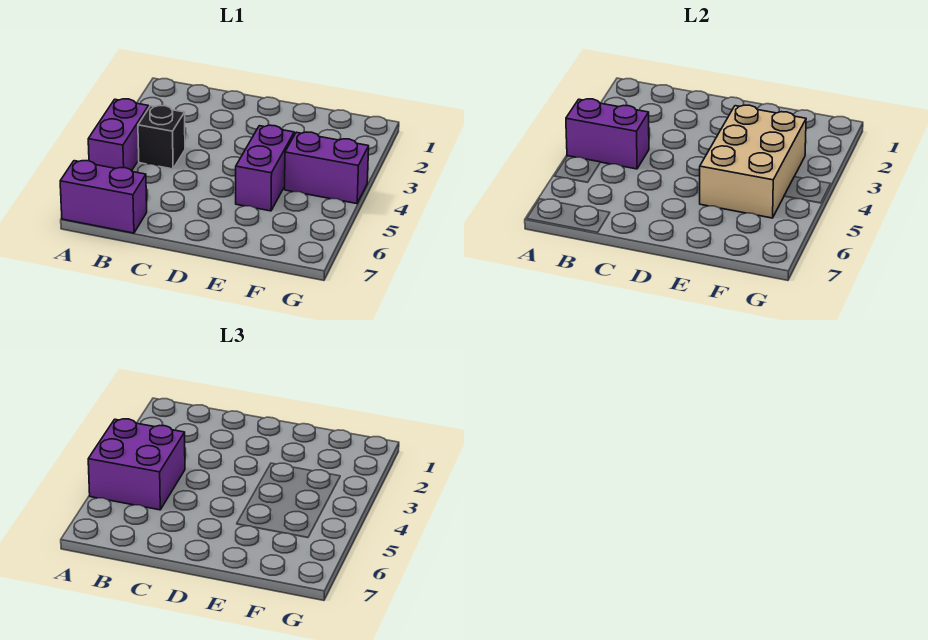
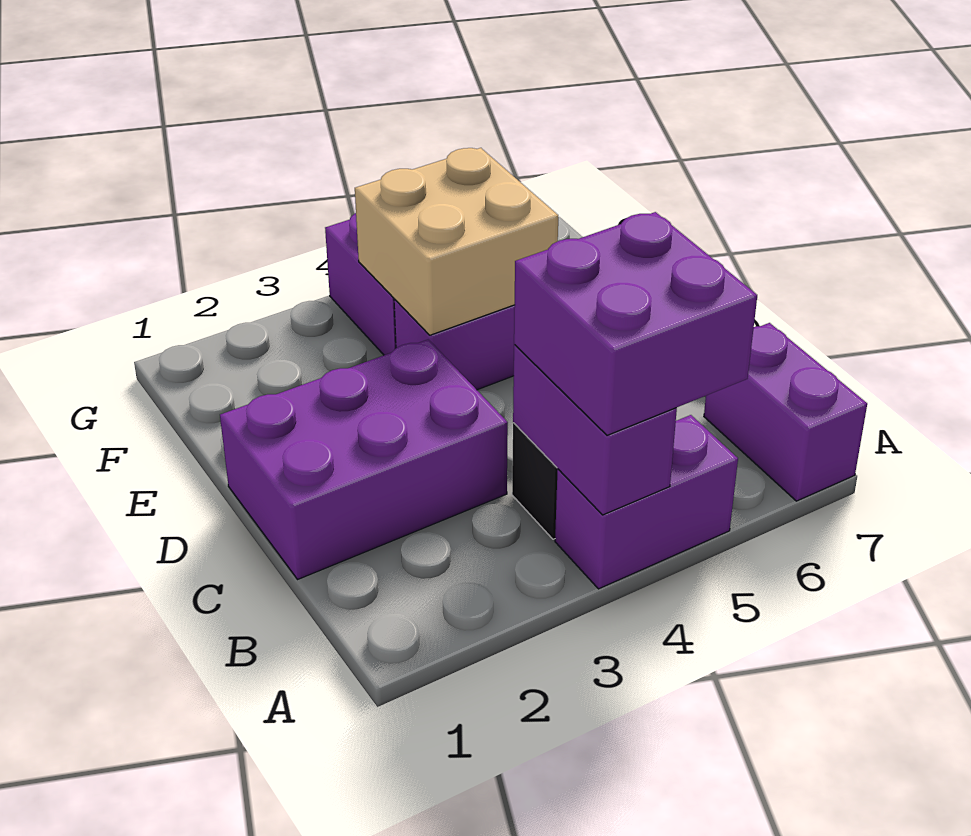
none -> purple brick C1:D3 level 1
tan brick E3:F5 level 2 -> tan brick E4:F5 level 2

